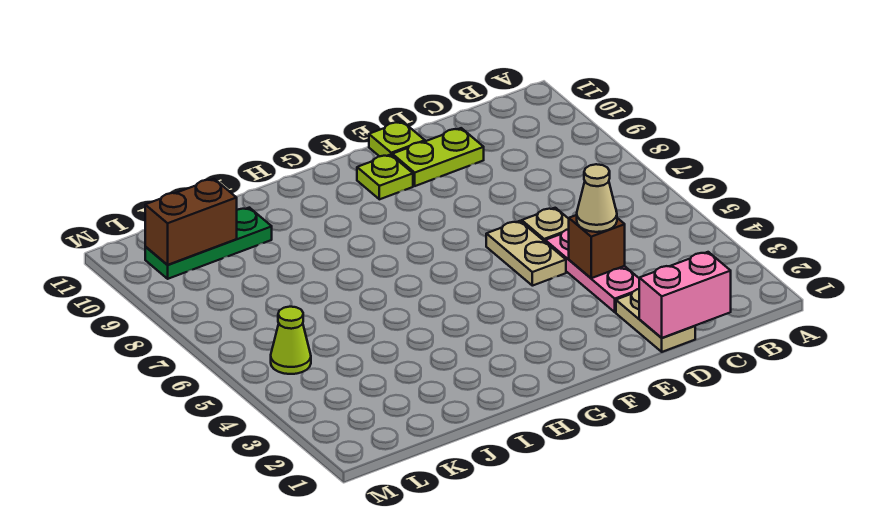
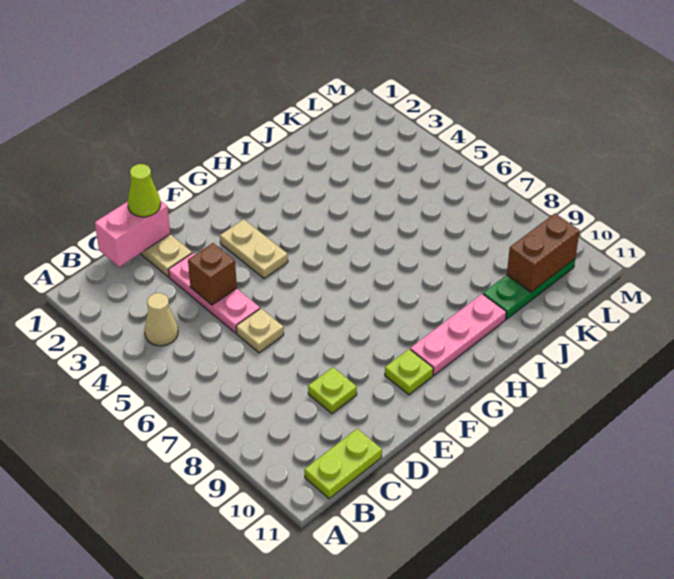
tan cone D4 level 3 -> tan cone B4 level 1
lime plate D10:E10 level 1 -> lime plate B11:C11 level 1
tan plate E5:E6 level 1 -> tan plate F3:F4 level 1
lime plate E11 level 1 -> lime plate D9 level 1
none -> pink plate G10:I10 level 1
lime cone L5 level 1 -> lime cone D1 level 3

